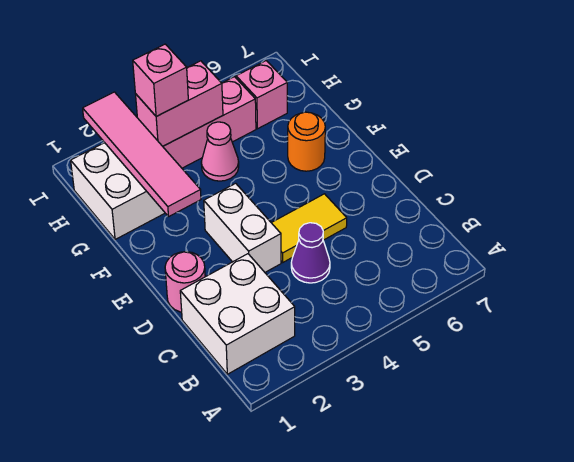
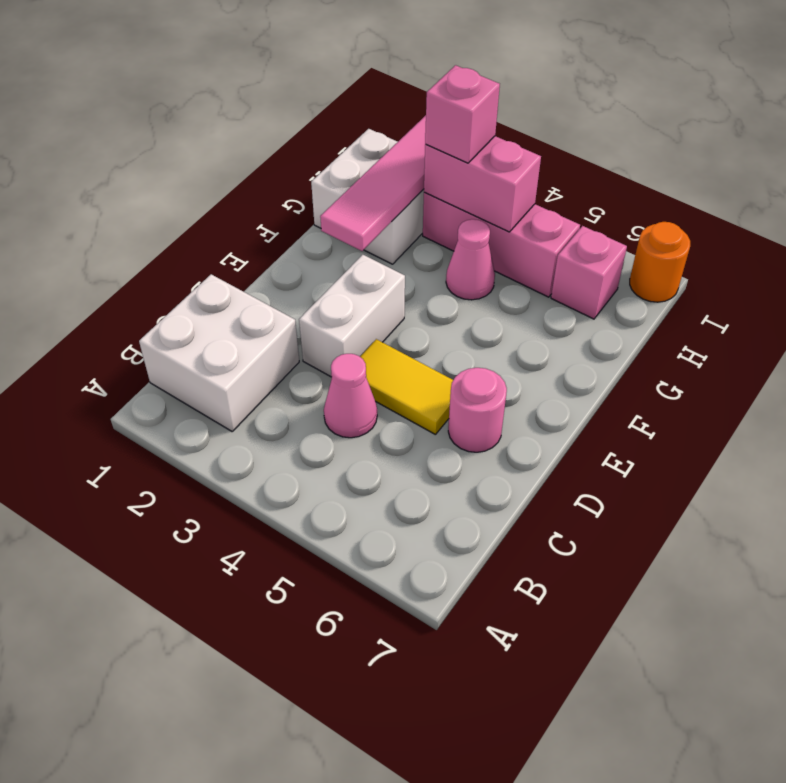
purple cone C4 level 1 -> pink cone C4 level 1
pink round brick D1 level 1 -> pink round brick D6 level 1
orange round brick F6 level 1 -> orange round brick I7 level 1

